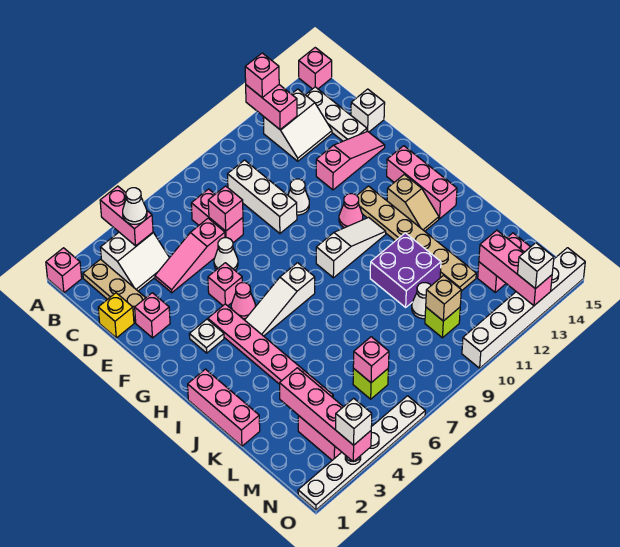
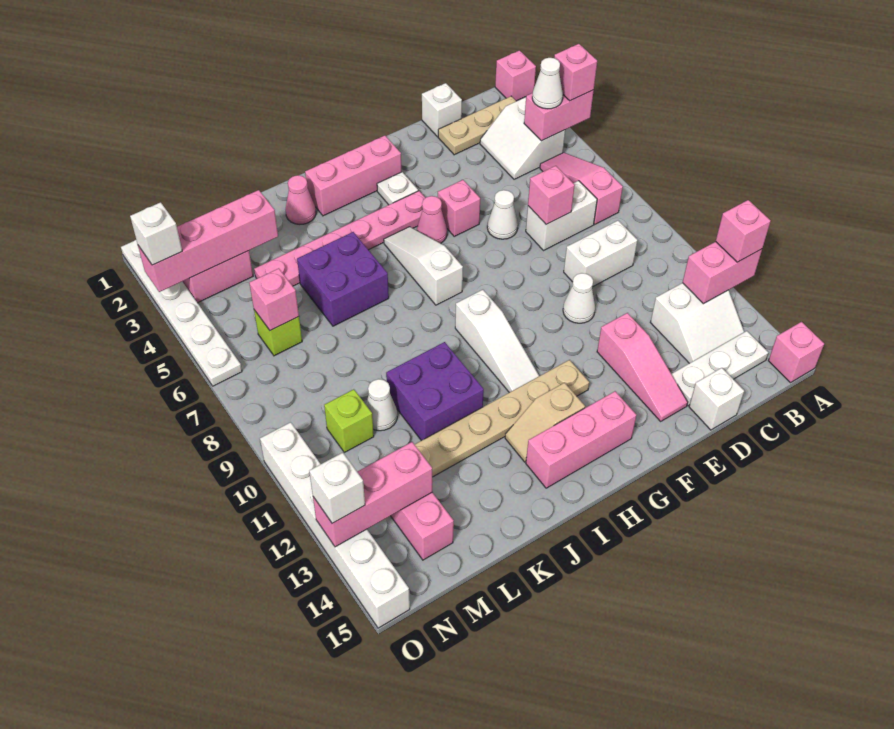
white slope B12:C13 level 1 top B -> white slope B12:C13 level 1 top 12
pink brick C7:D7 level 1 -> white brick C7:D7 level 1
white brick C9:E9 level 1 -> white brick C9:D9 level 1
yellow brick D1 level 1 -> white brick D1 level 1
pink slope D4:D6 level 1 top 6 -> pink slope B5:B7 level 1 top 7
pink brick E2 level 1 -> pink brick A4 level 3
pink cone G11 level 1 -> pink cone J2 level 1
pink brick I1:K1 level 1 -> pink brick G2:I2 level 1
none -> purple brick J5:K6 level 1
tan brick M10 level 2 -> none

